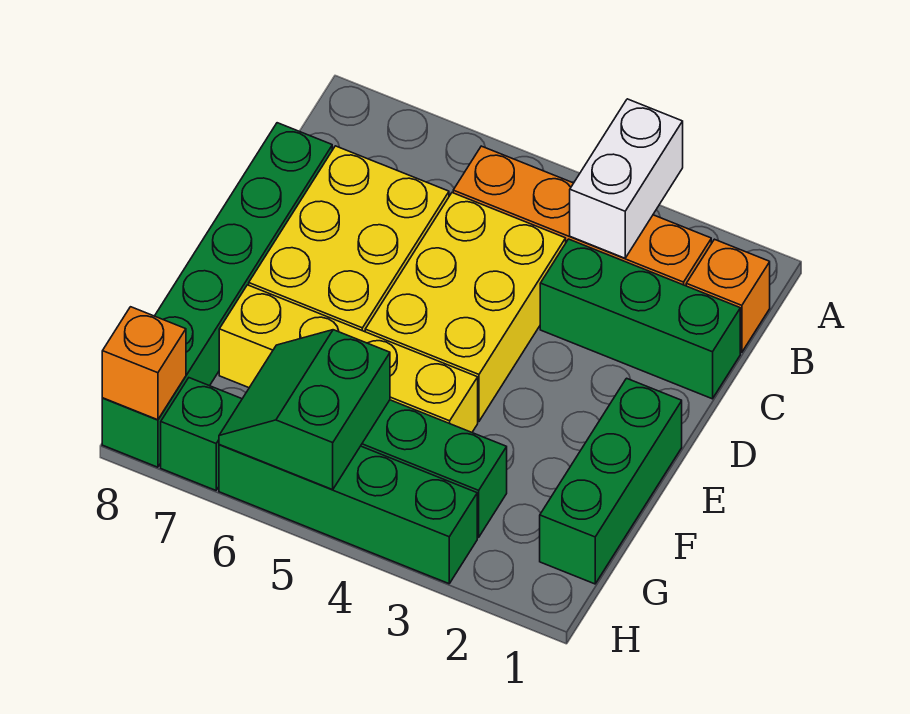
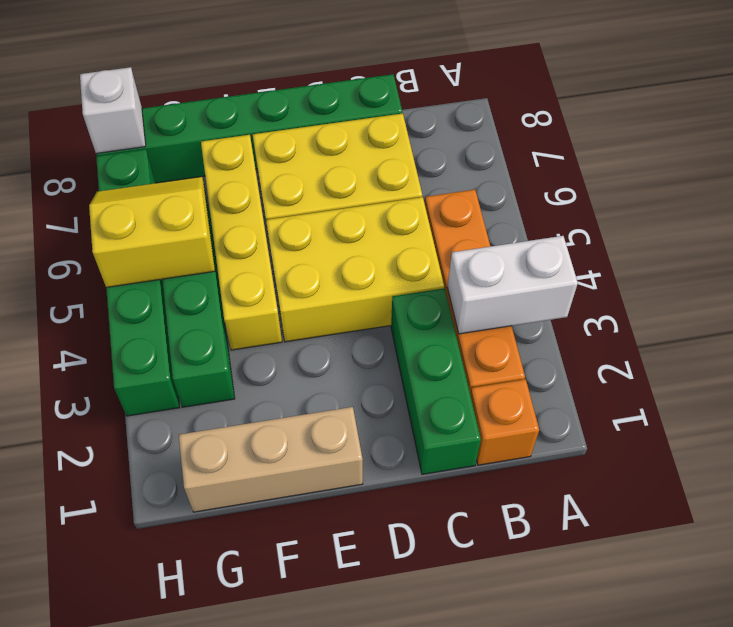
green brick E1:G1 level 1 -> tan brick E1:G1 level 1
green slope G5:H6 level 2 top 5 -> yellow slope G5:H6 level 2 top 5
orange brick H8 level 2 -> white brick H8 level 2

